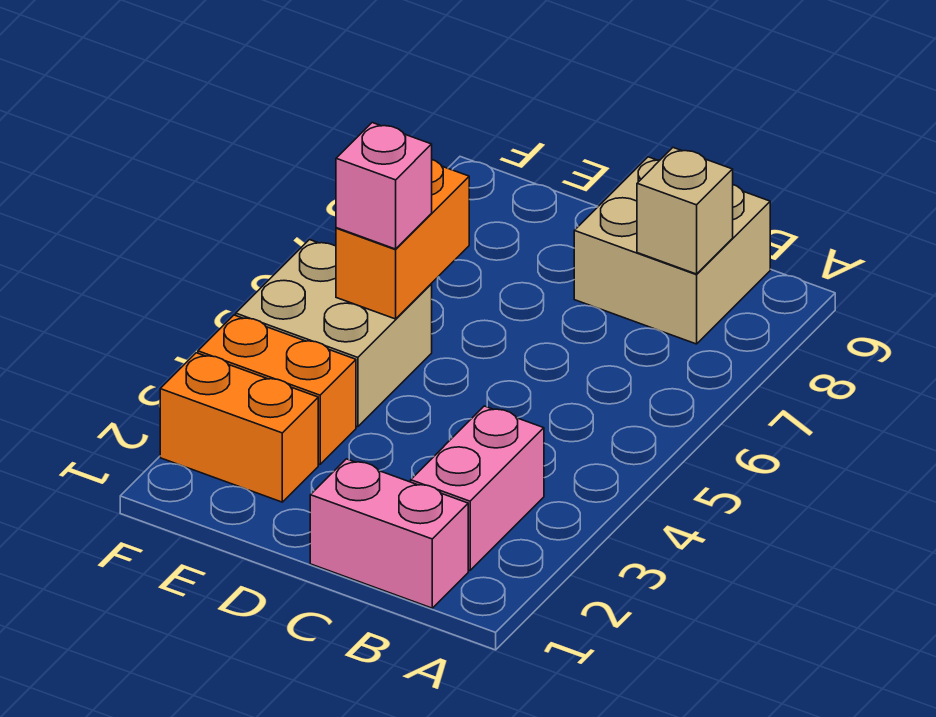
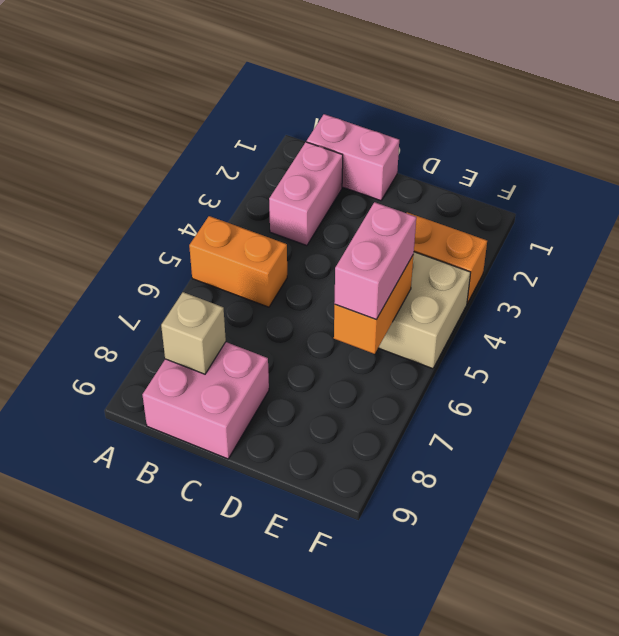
tan brick B8:C9 level 1 -> pink brick B8:C9 level 1
orange brick E2:F2 level 1 -> orange brick A5:B5 level 1
pink brick E5 level 3 -> pink brick E5:E6 level 3

